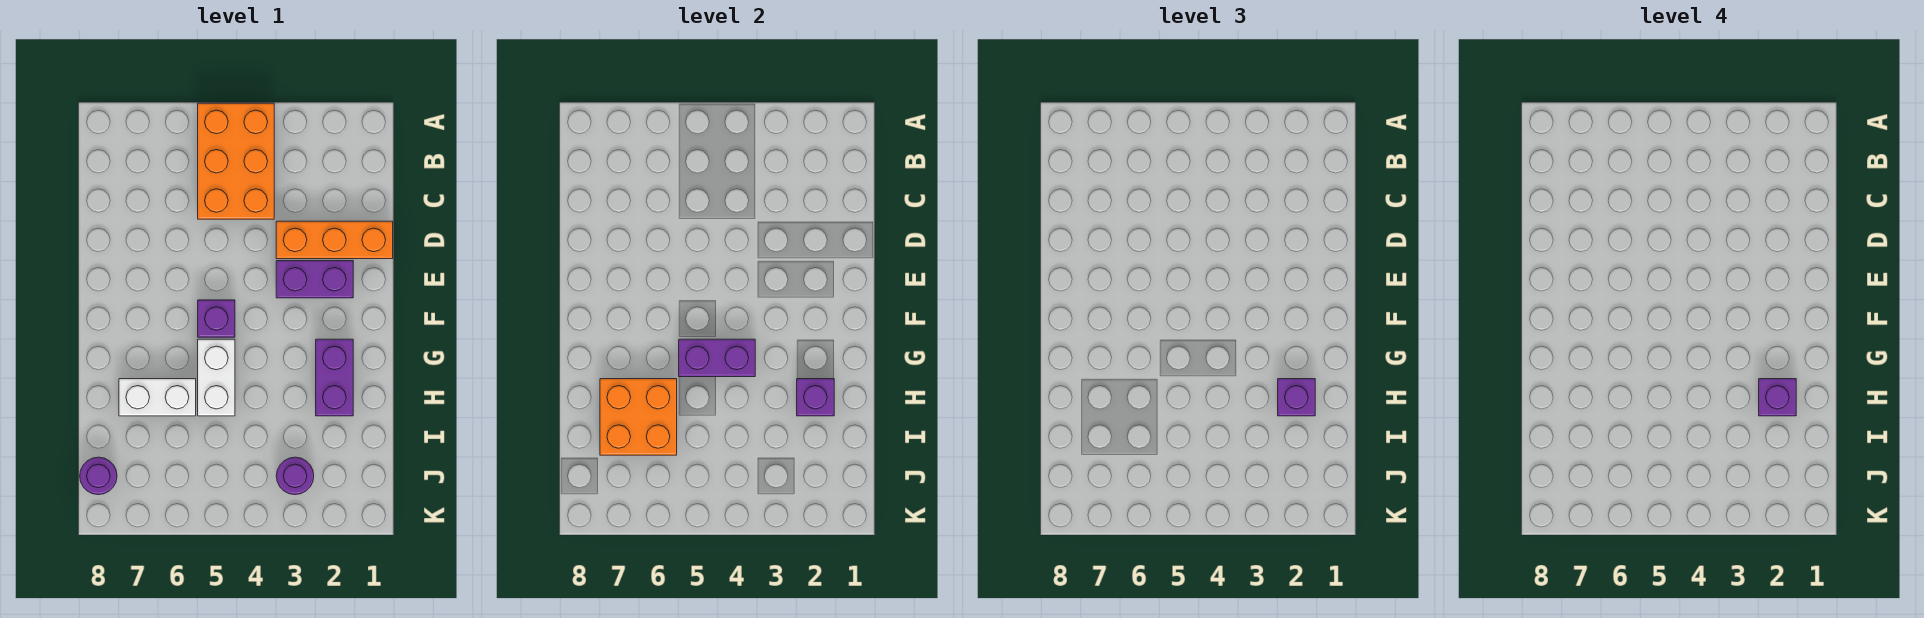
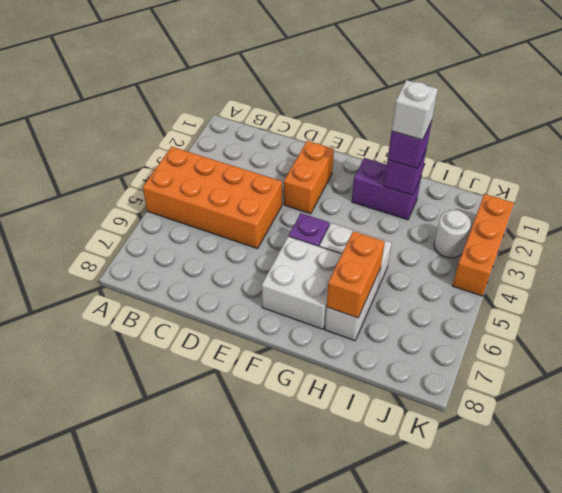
orange brick A4:C5 level 1 -> orange brick A4:D5 level 1
orange brick D1:D3 level 1 -> orange brick K2:K4 level 1
purple brick E2:E3 level 1 -> orange brick E2:E3 level 1
none -> white brick F6:G7 level 1
purple brick G4:G5 level 2 -> none
purple brick H2 level 4 -> white brick H2 level 4
orange brick H6:I7 level 2 -> orange brick H6:H7 level 2
purple round brick J3 level 1 -> white round brick J3 level 1
purple round brick J8 level 1 -> none

